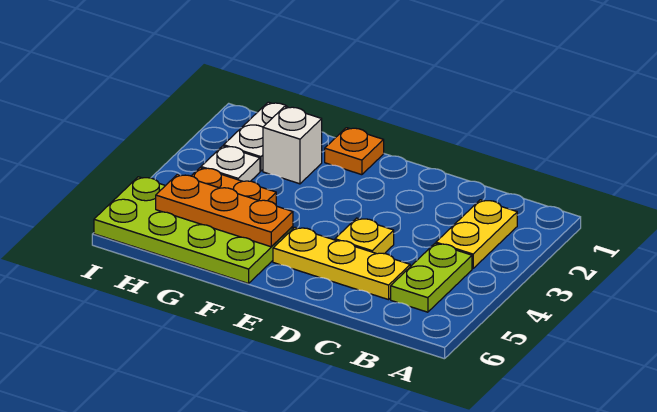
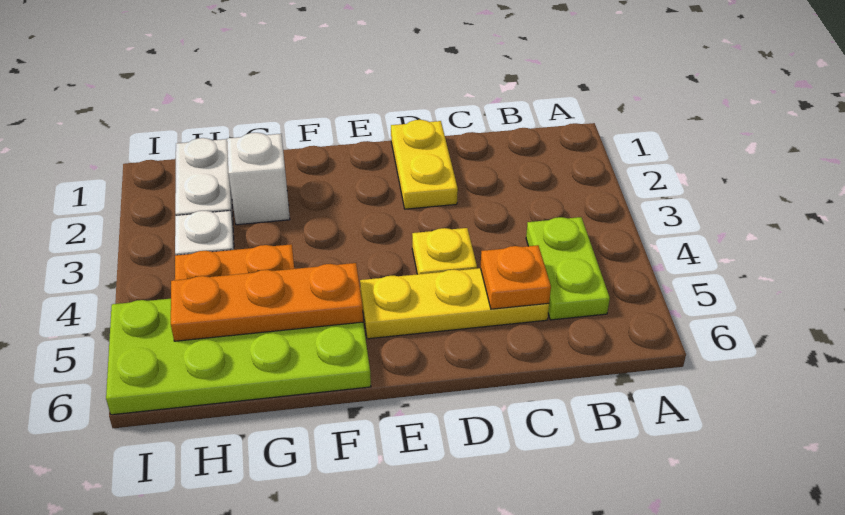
yellow plate B2:B3 level 1 -> yellow plate D1:D2 level 1
orange plate F1 level 1 -> orange plate C5 level 2

